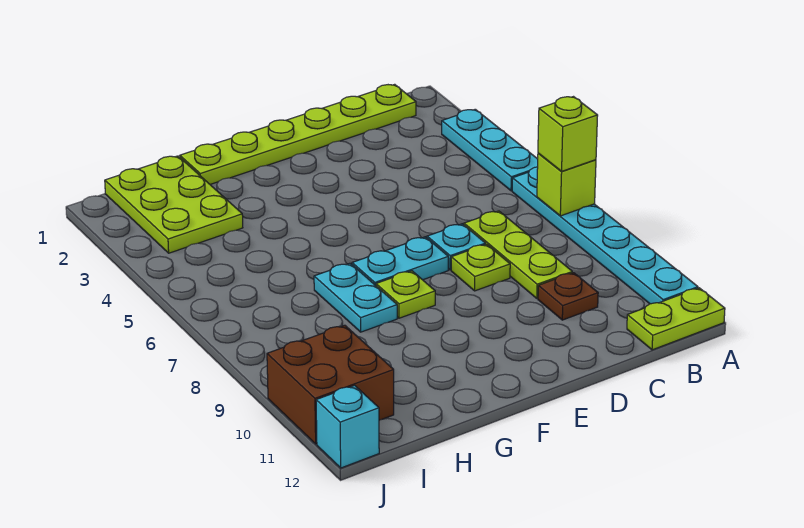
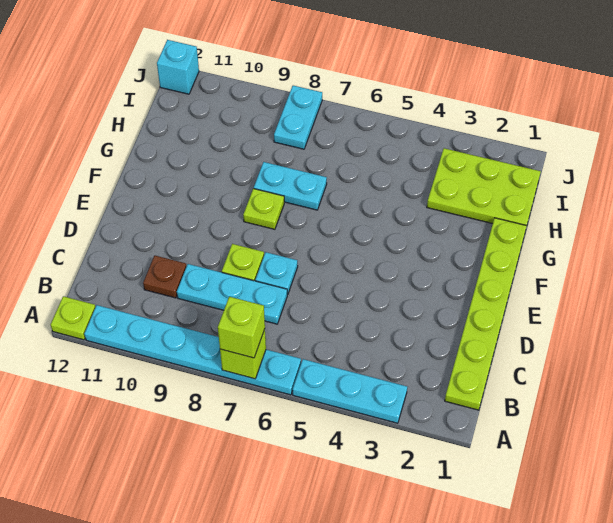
lime plate A12:B12 level 1 -> lime plate A12 level 1
lime plate C7:C9 level 1 -> cyan plate C7:C9 level 1
cyan plate E7:F7 level 1 -> cyan plate I8:J8 level 1
brown brick I10:J11 level 1 -> none

